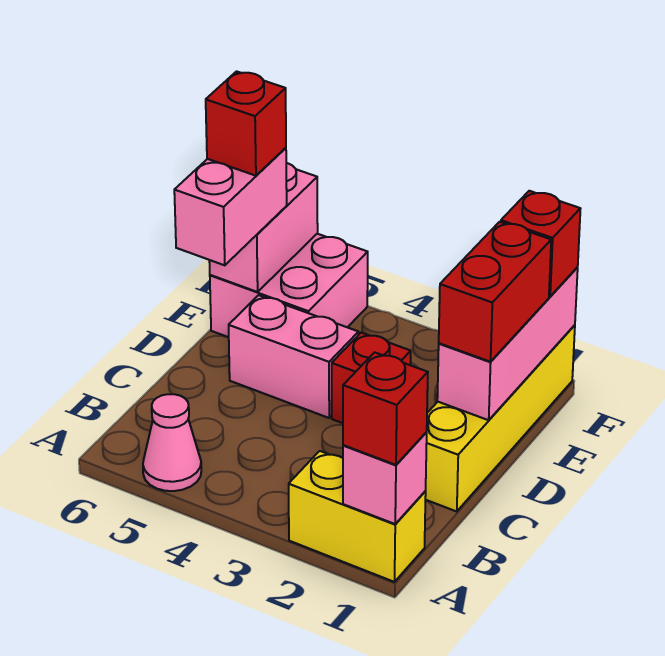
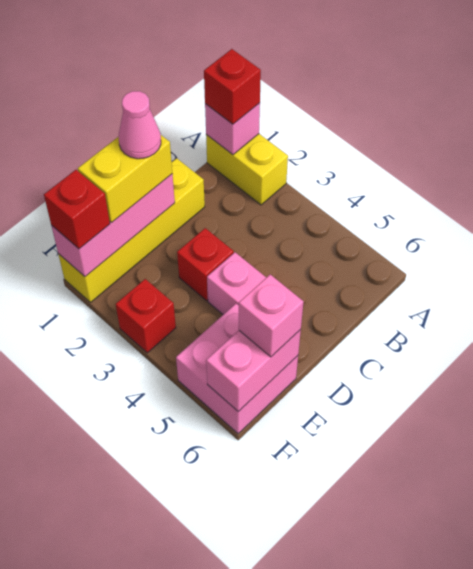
pink cone A5 level 1 -> pink cone D1 level 4
red brick D1:E1 level 3 -> yellow brick D1:E1 level 3
pink brick D6:E6 level 3 -> pink brick E6 level 3
red brick E6 level 4 -> red brick F3 level 1

